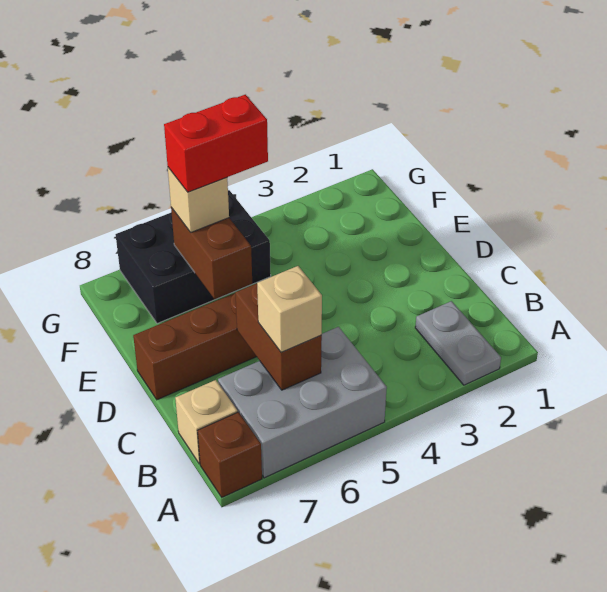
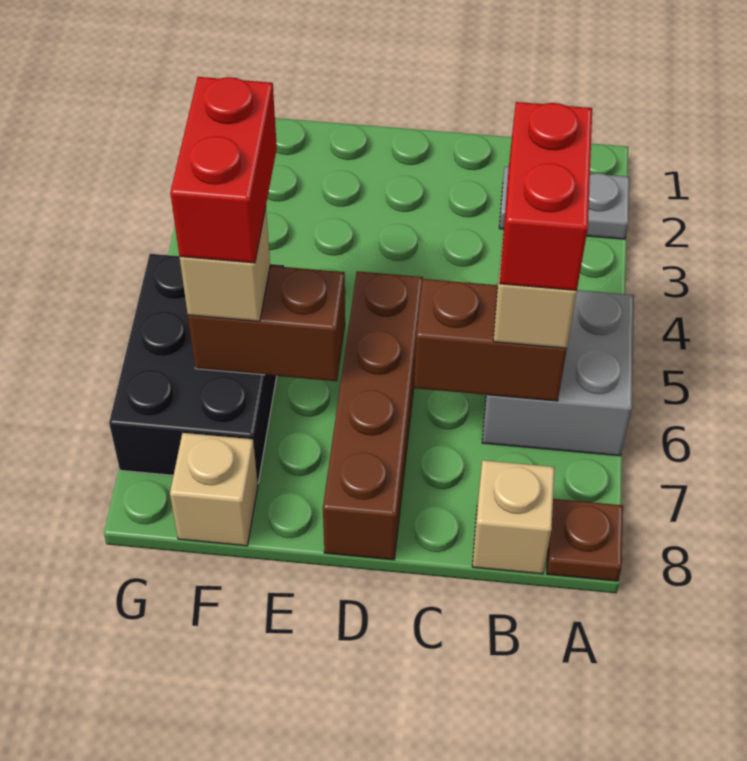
grey brick A5:B7 level 1 -> grey brick A5:B6 level 1
brown brick A8 level 1 -> brown plate A8 level 1
none -> red brick B5:B6 level 4
none -> tan brick F8 level 1

